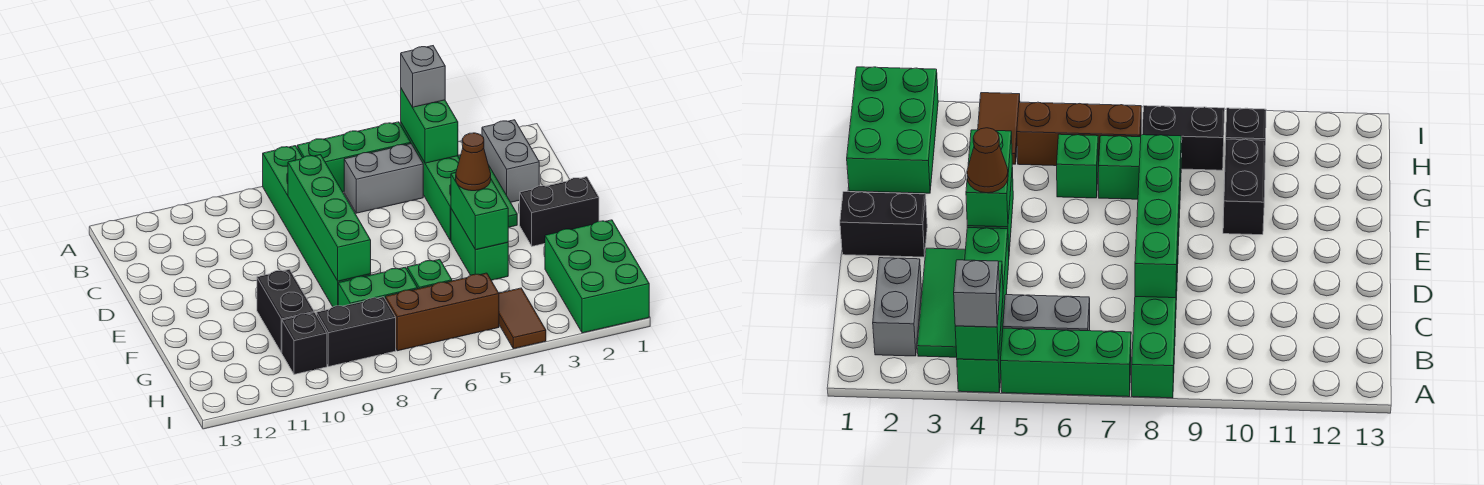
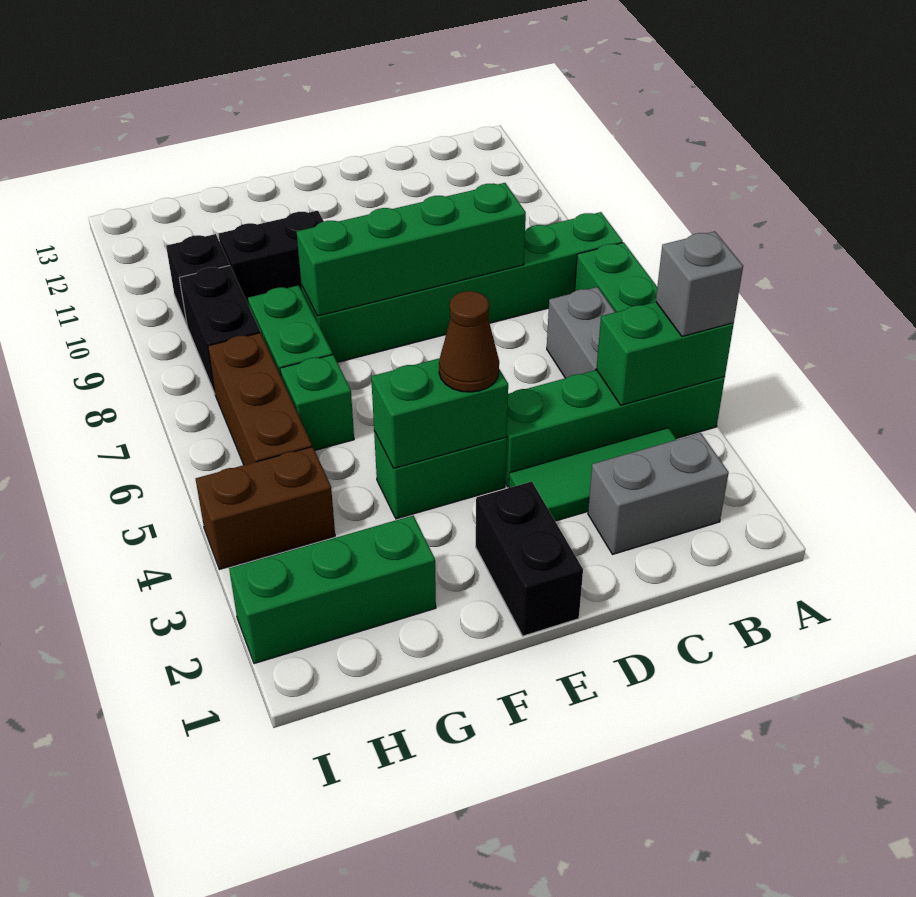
green brick G1:I2 level 1 -> green brick G2:I2 level 1
brown tile H4:I4 level 1 -> brown brick H4:I4 level 1

